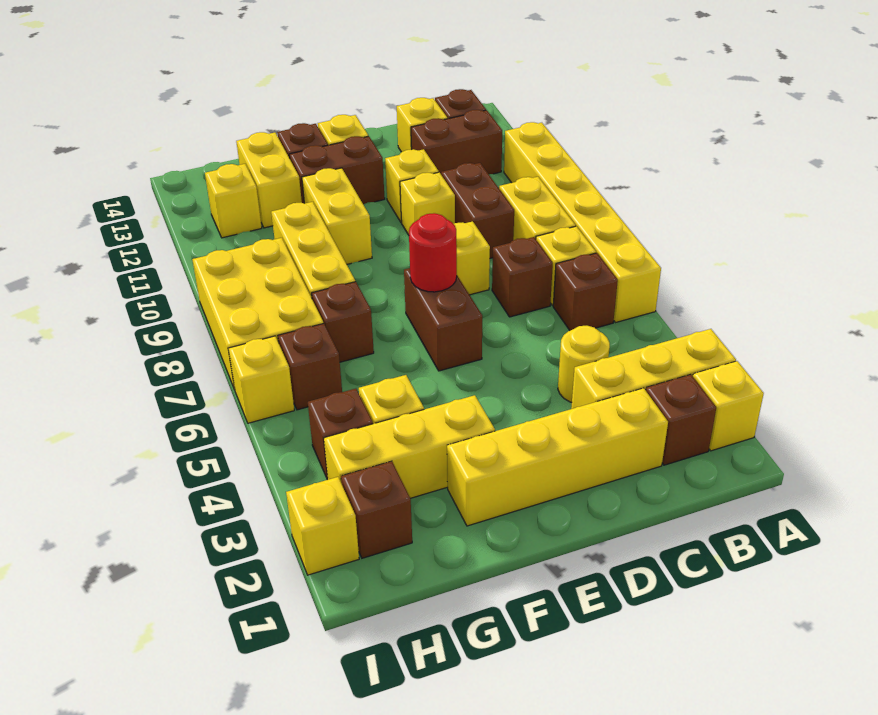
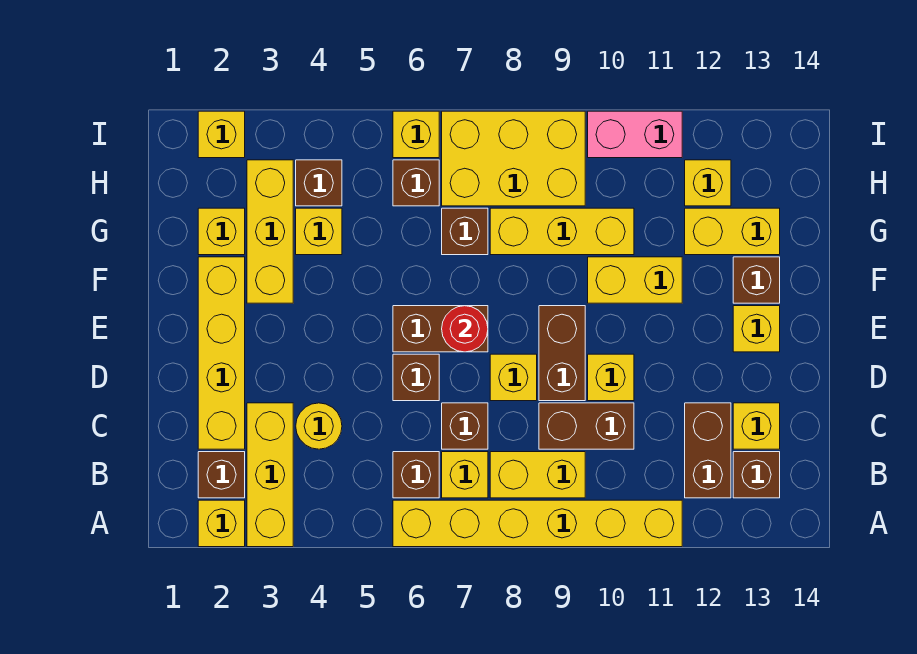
yellow brick D11 level 1 -> yellow brick G2 level 1
brown brick E12:F12 level 1 -> brown brick D9:E9 level 1
brown brick H2 level 1 -> brown brick D6 level 1
none -> pink brick I10:I11 level 1

